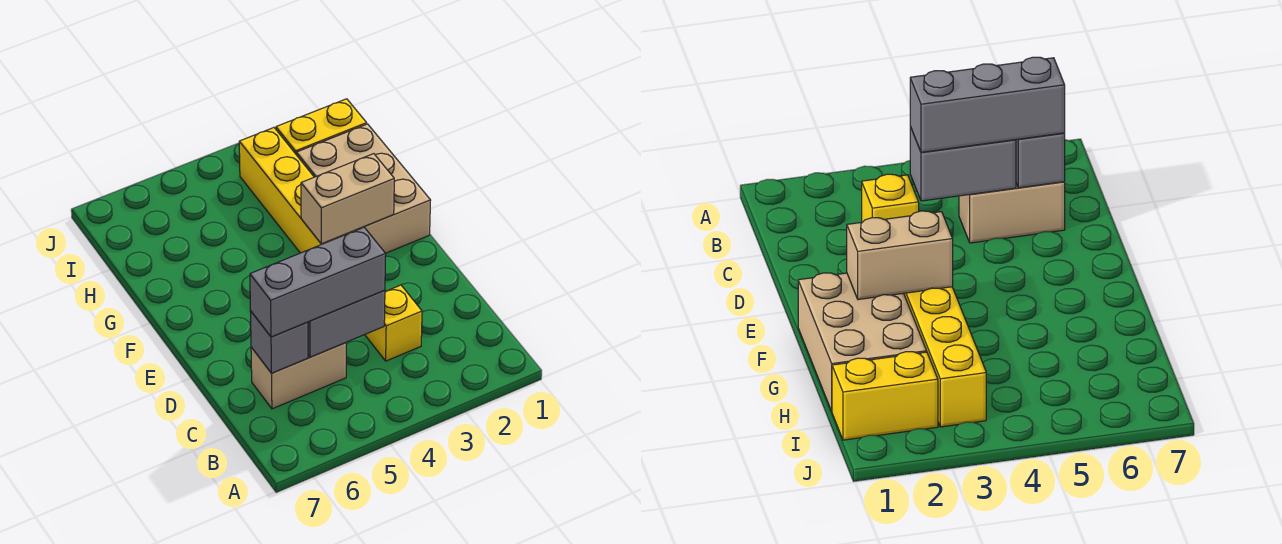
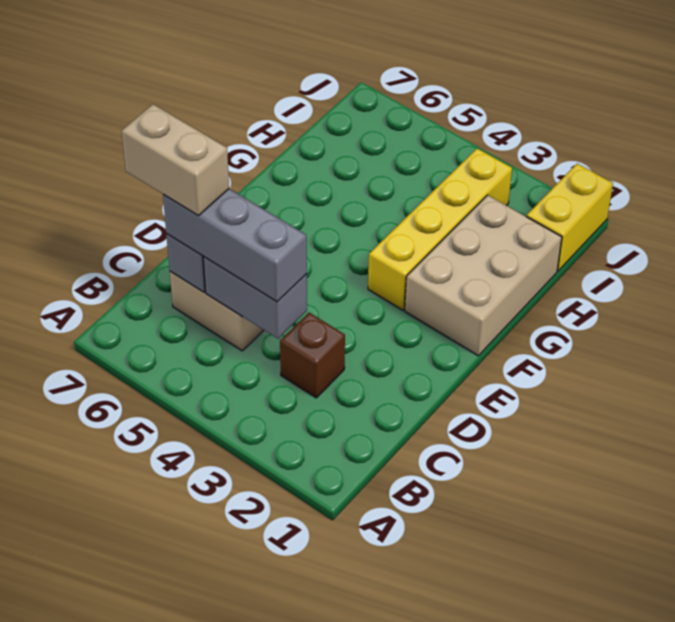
yellow brick C3 level 1 -> brown brick C3 level 1
tan brick F2:F3 level 2 -> tan brick C6:C7 level 4
yellow brick I1:I2 level 1 -> yellow brick I1:J1 level 1

